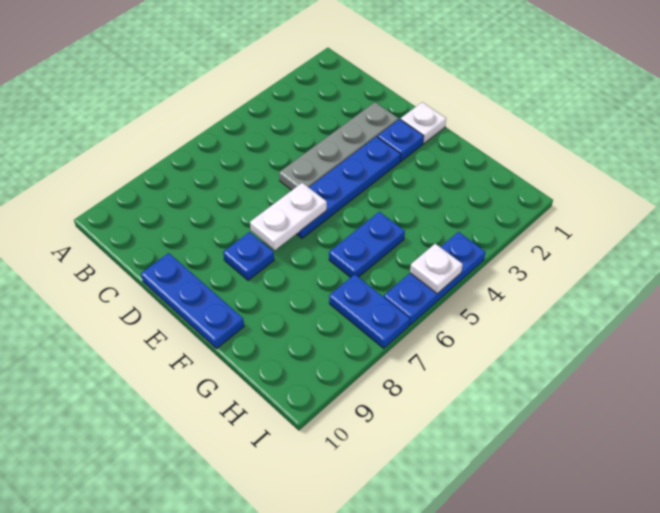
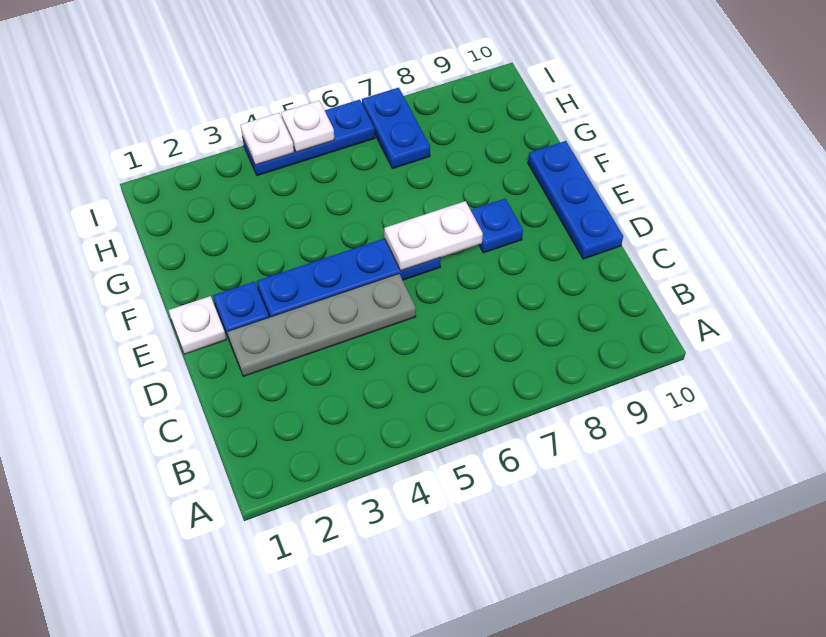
blue plate G5:G6 level 1 -> none
none -> white plate I4 level 2

